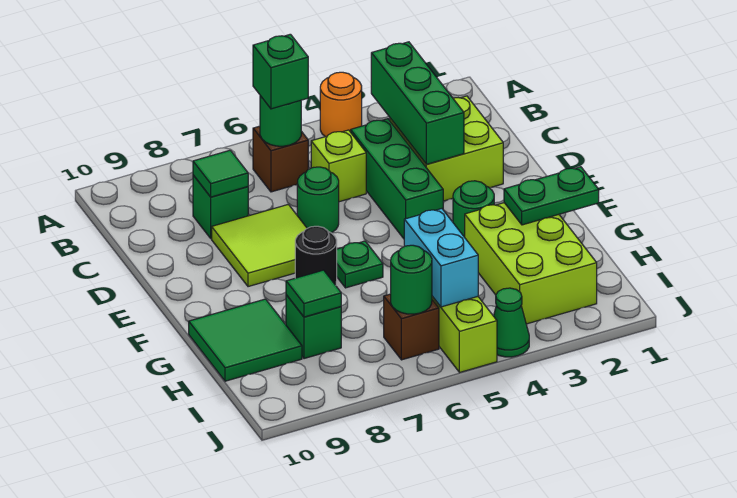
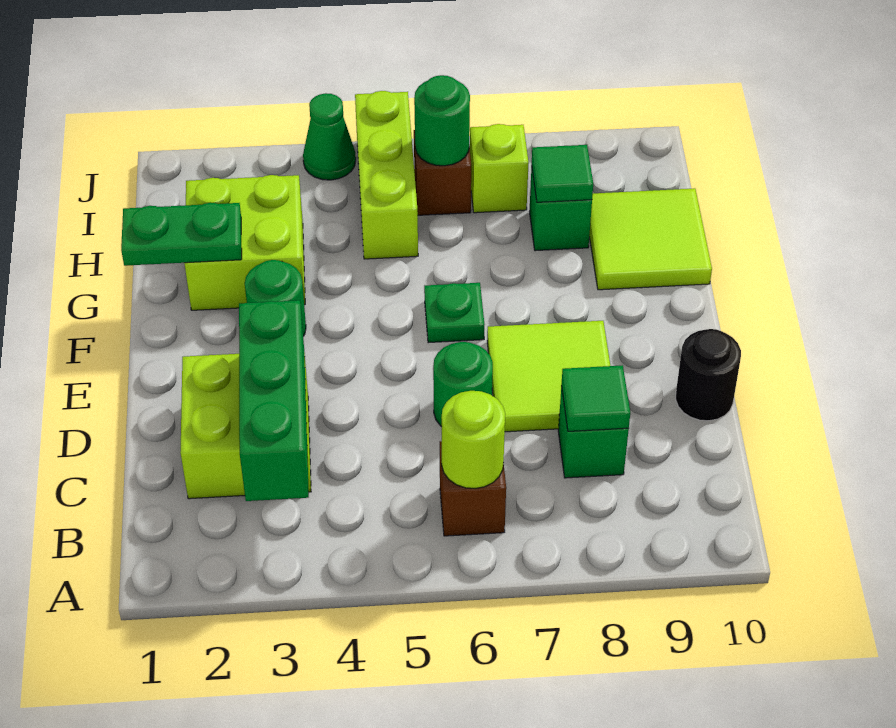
orange round brick A4 level 1 -> none
green round brick B6 level 2 -> lime round brick B6 level 2
green brick B6 level 3 -> none
green brick C4:E4 level 1 -> none
lime brick C5 level 1 -> lime brick I7 level 1
black round brick F7 level 1 -> black round brick D10 level 1
lime brick G2:I3 level 1 -> lime brick G2:H3 level 1
green tile G9:H10 level 1 -> lime tile G9:H10 level 1
cyan brick H5:I5 level 2 -> none

